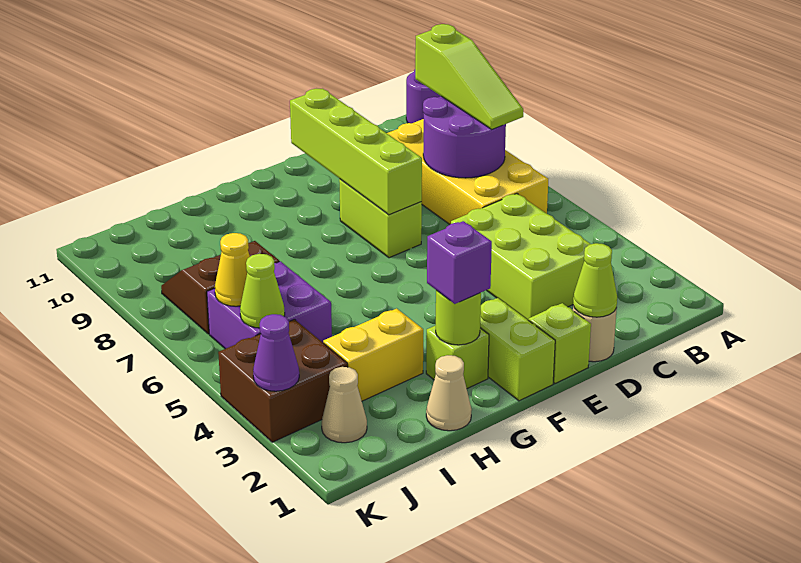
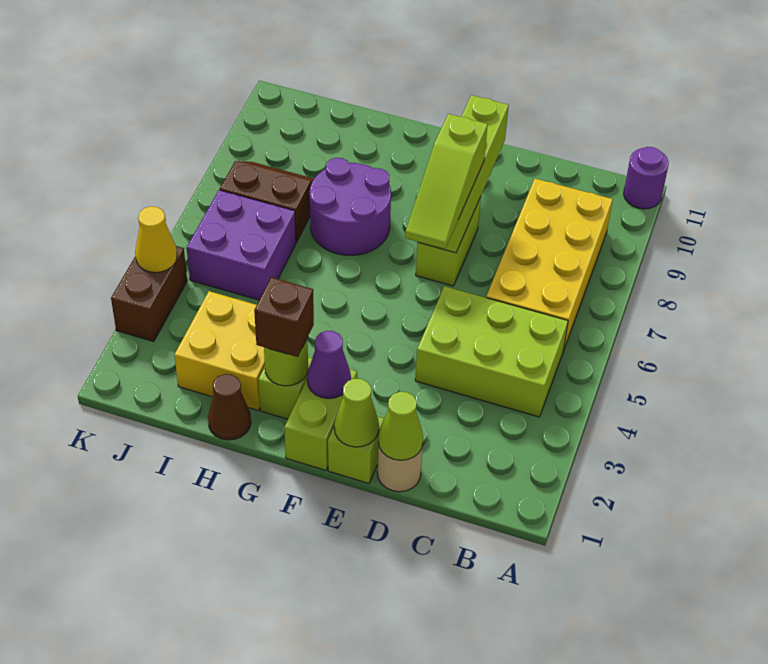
purple round brick B7:C8 level 2 -> purple round brick G7:H8 level 1
lime slope B7:B9 level 3 top 9 -> lime slope E6:E8 level 3 top 8
lime brick C3:D5 level 1 -> lime brick B4:D5 level 1
purple brick G2 level 3 -> brown brick G2 level 3
tan cone H1 level 1 -> brown cone H1 level 1
yellow brick H3:I3 level 1 -> yellow brick H2:I3 level 1
tan cone J2 level 1 -> none
brown brick J3:K4 level 1 -> brown brick K3:K4 level 1
lime cone J5 level 2 -> lime cone E1 level 2
yellow cone J6 level 2 -> yellow cone K4 level 2
purple cone K3 level 2 -> purple cone F2 level 2

